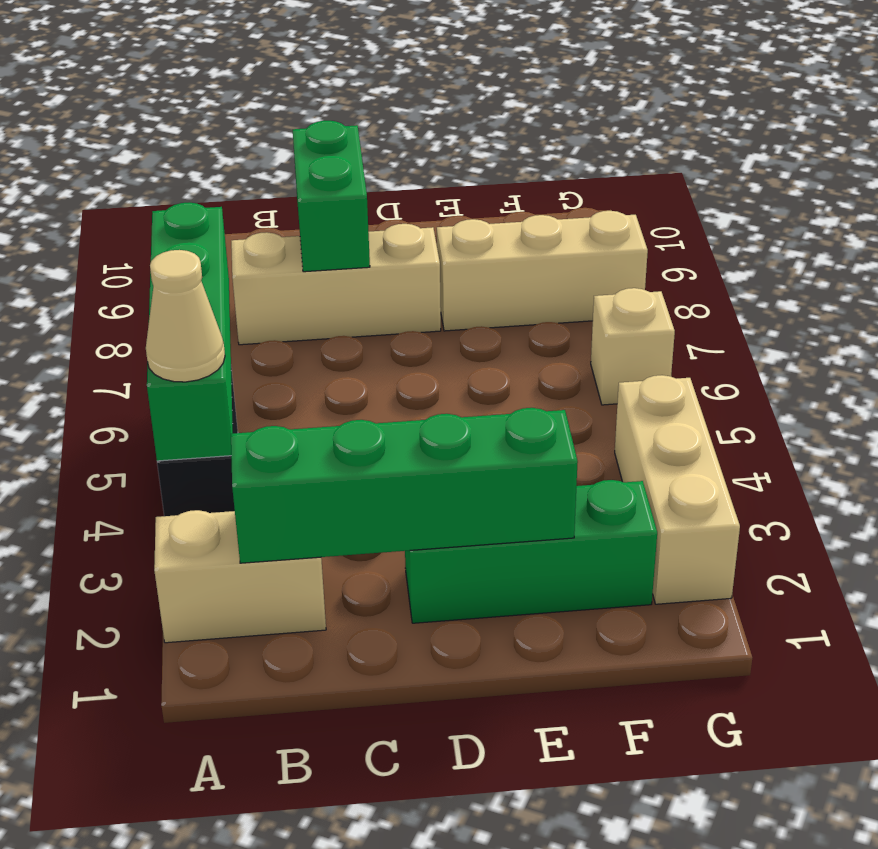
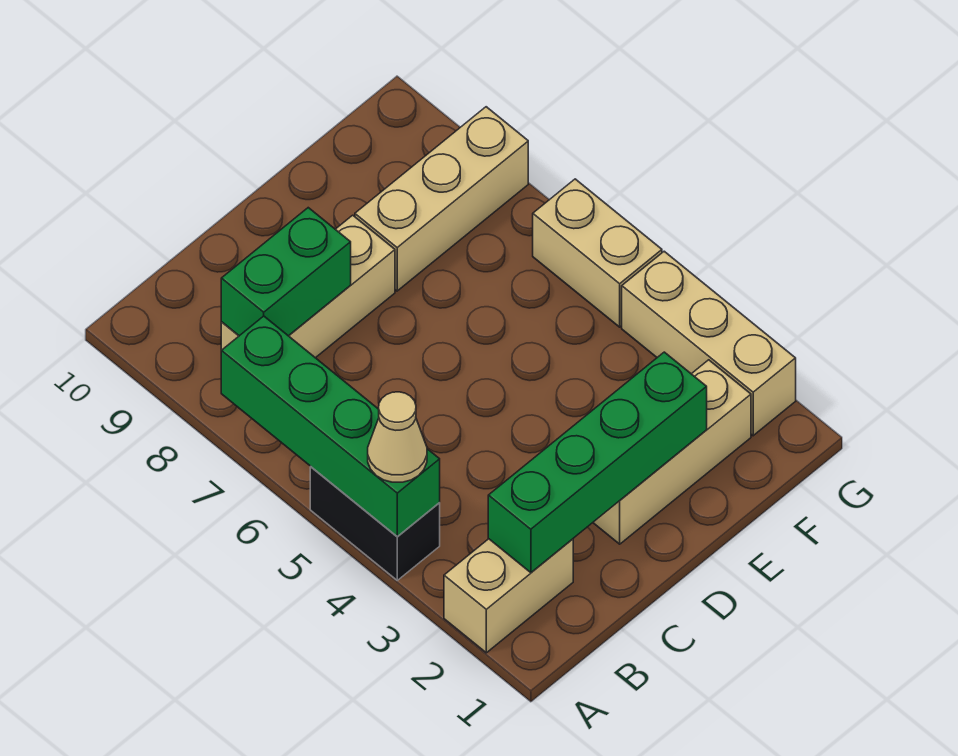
green brick C8:C9 level 2 -> green brick B8:C8 level 2
green brick D2:F2 level 1 -> tan brick D2:F2 level 1
tan brick G6 level 1 -> tan brick G5:G6 level 1

